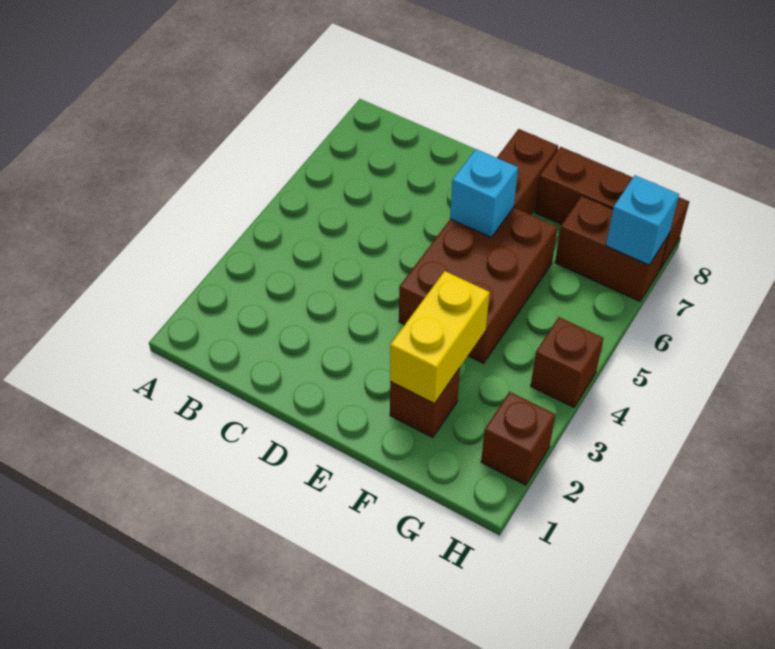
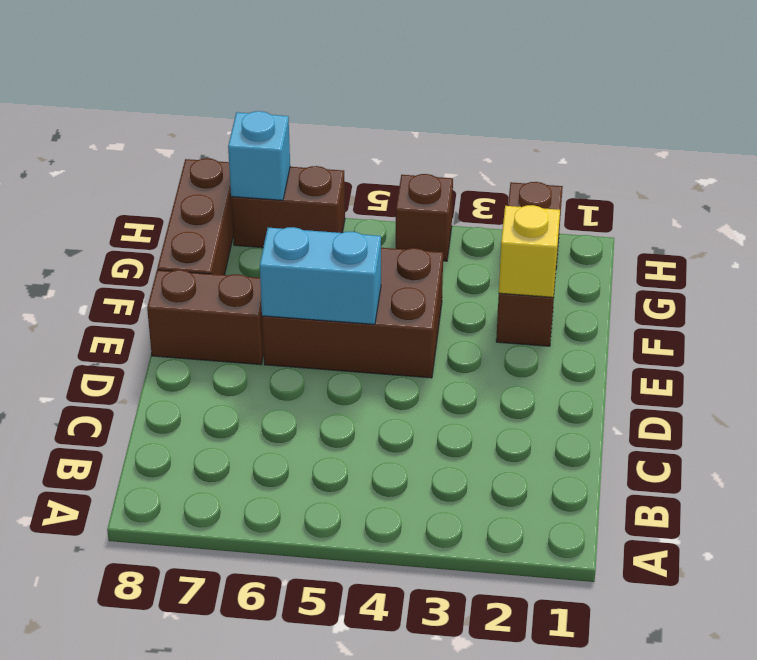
cyan brick E6 level 2 -> cyan brick E5:E6 level 2
yellow brick F2:F3 level 2 -> yellow brick F2 level 2
brown brick G7:H7 level 1 -> brown brick H6:H7 level 1

